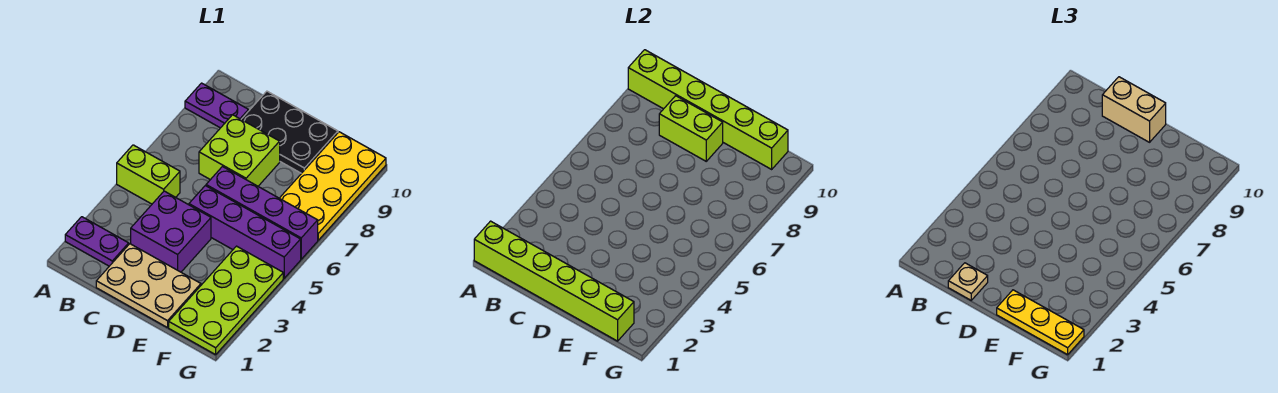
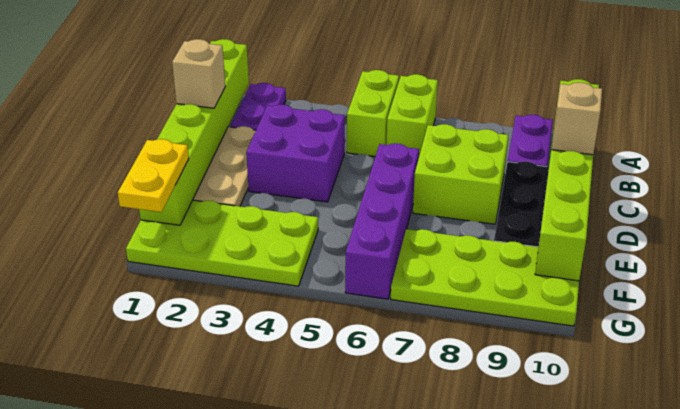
tan plate C1 level 3 -> tan brick C1 level 3
lime brick C9:D9 level 2 -> lime brick A6:B6 level 1
tan brick C10:D10 level 3 -> tan brick C10 level 3
purple brick D5:G5 level 1 -> none
yellow plate E1:G1 level 3 -> yellow plate F1:G1 level 3
yellow plate F7:G10 level 1 -> lime plate F7:G10 level 1

